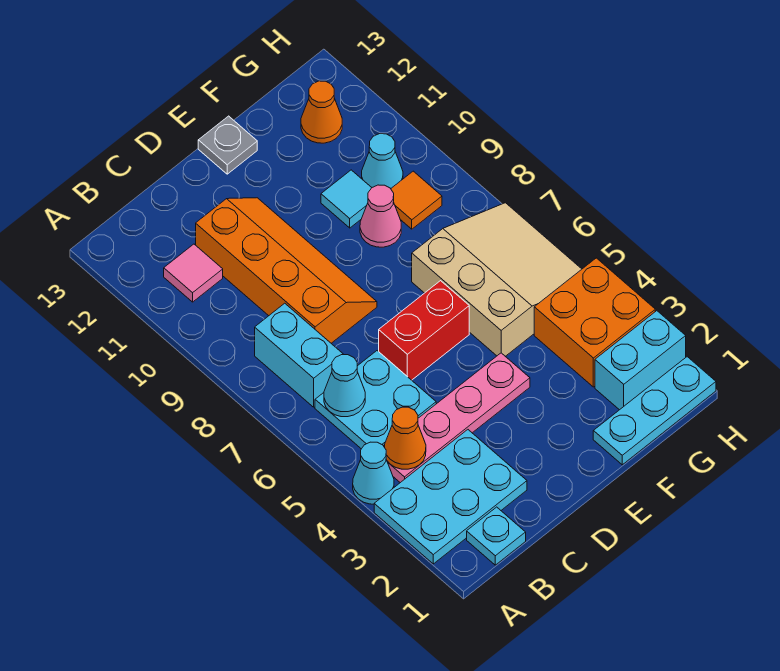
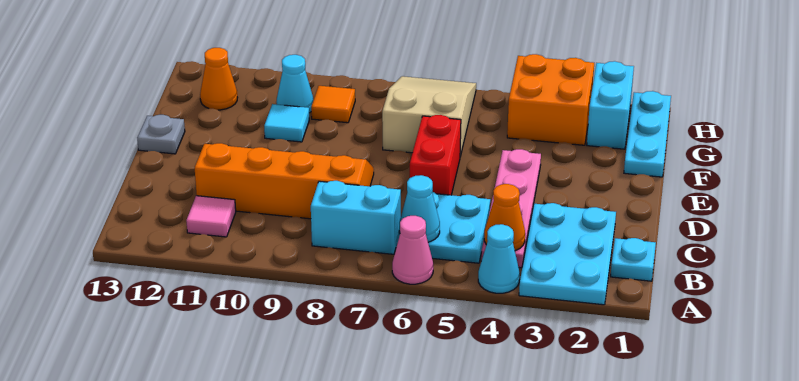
tan slope F5:H7 level 1 top F -> tan slope F6:H7 level 1 top F
pink cone F9 level 1 -> pink cone A6 level 1

